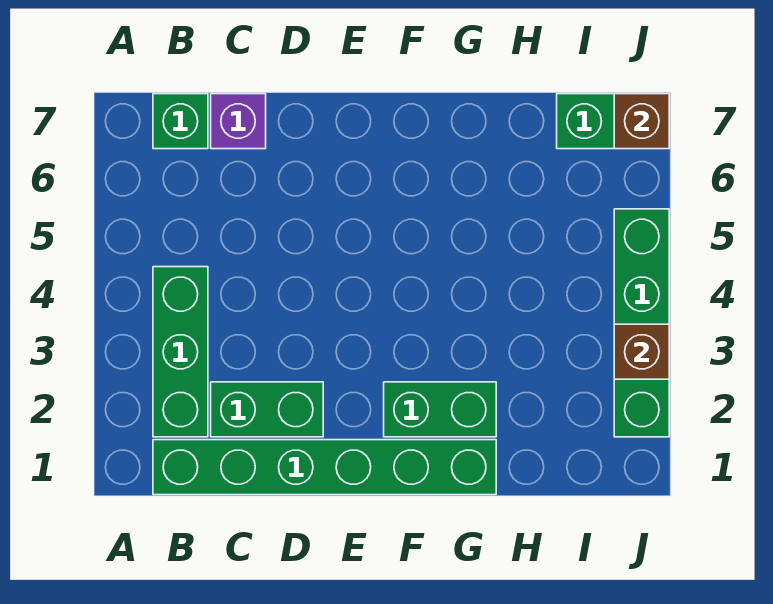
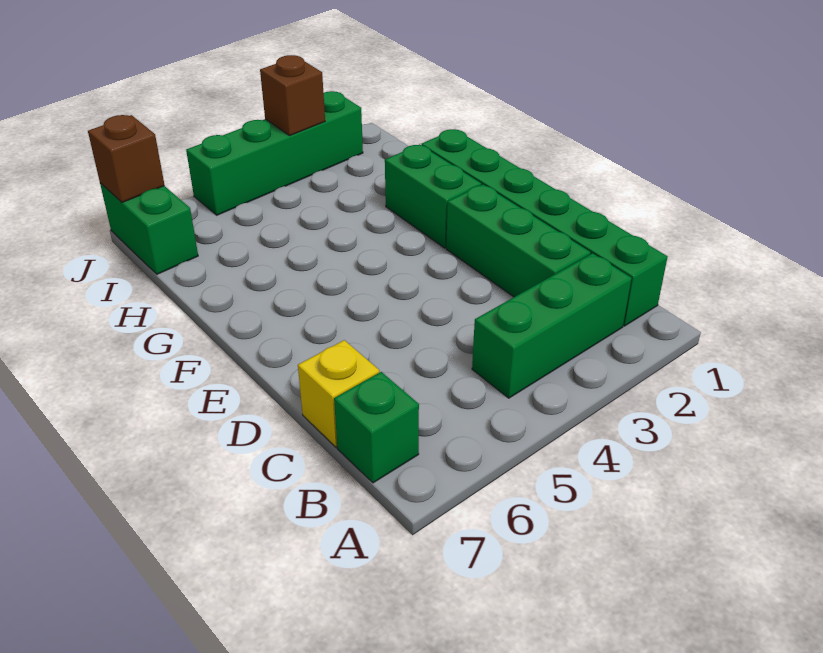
green brick C2:D2 level 1 -> green brick C2:E2 level 1
purple brick C7 level 1 -> yellow brick C7 level 1

